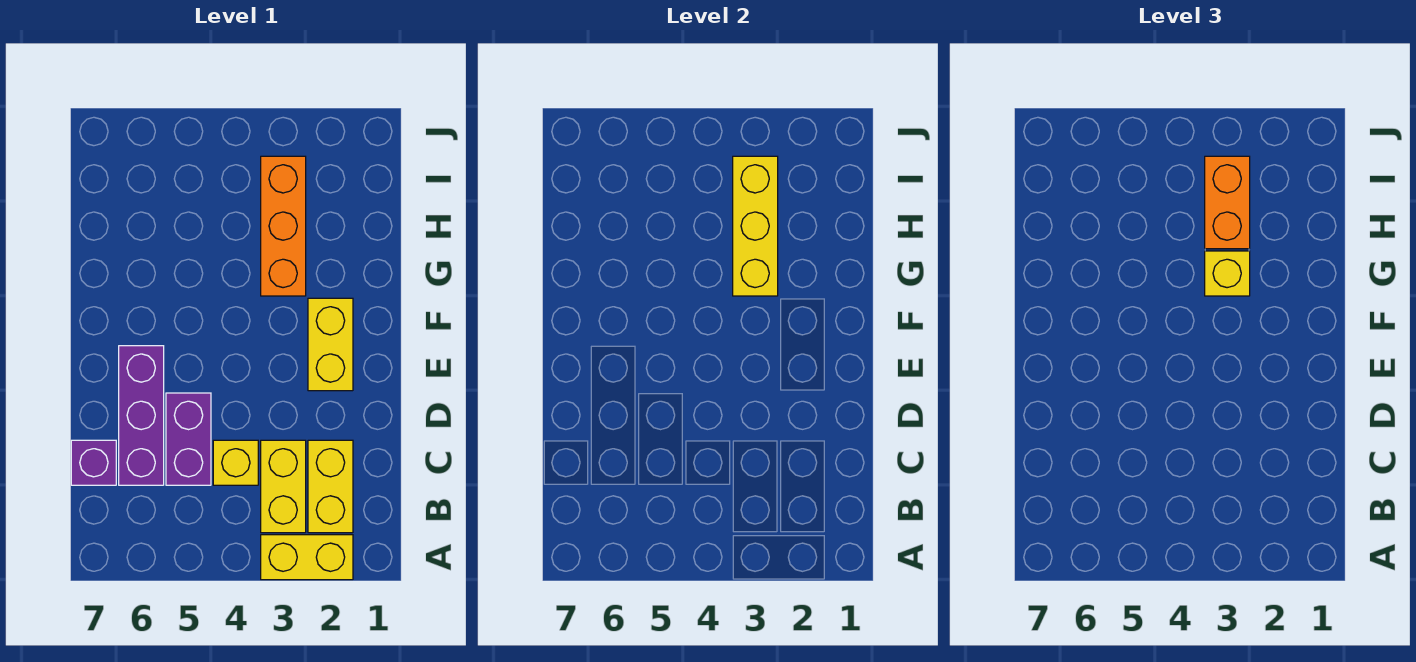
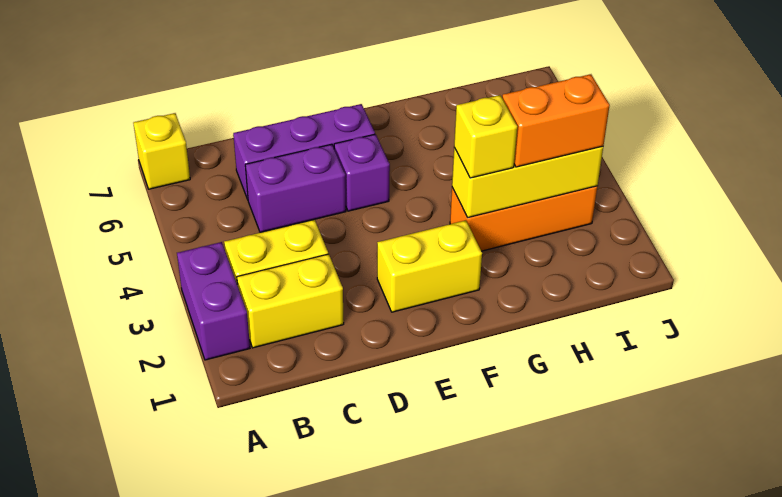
yellow brick A2:A3 level 1 -> purple brick A2:A3 level 1
yellow brick C4 level 1 -> yellow brick A7 level 1
purple brick C7 level 1 -> purple brick E5 level 1

